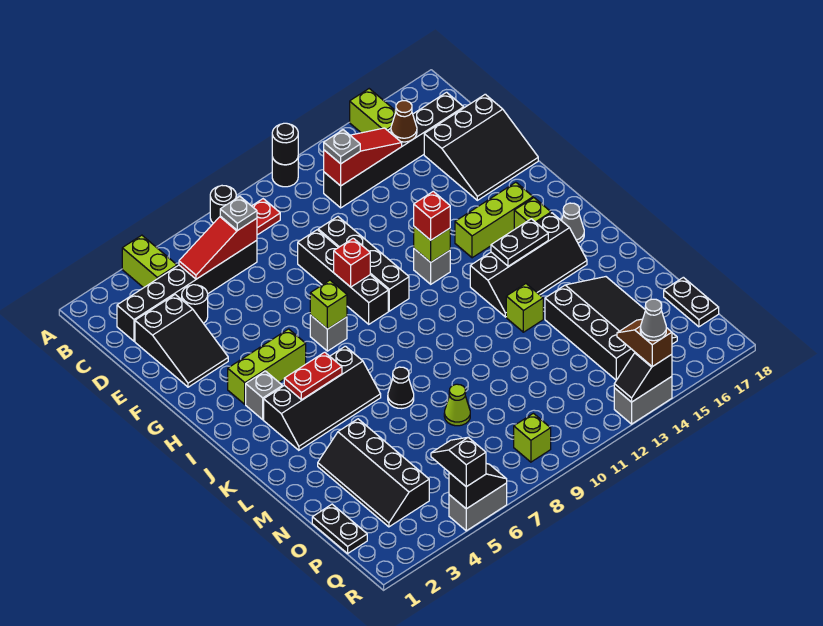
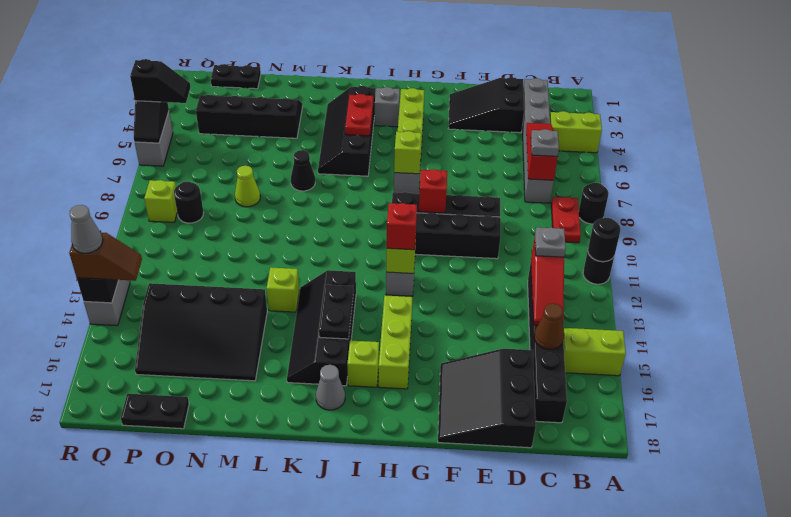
black brick C2:C7 level 1 -> grey brick C2:C7 level 1
black round brick D4 level 1 -> black round brick P9 level 1

